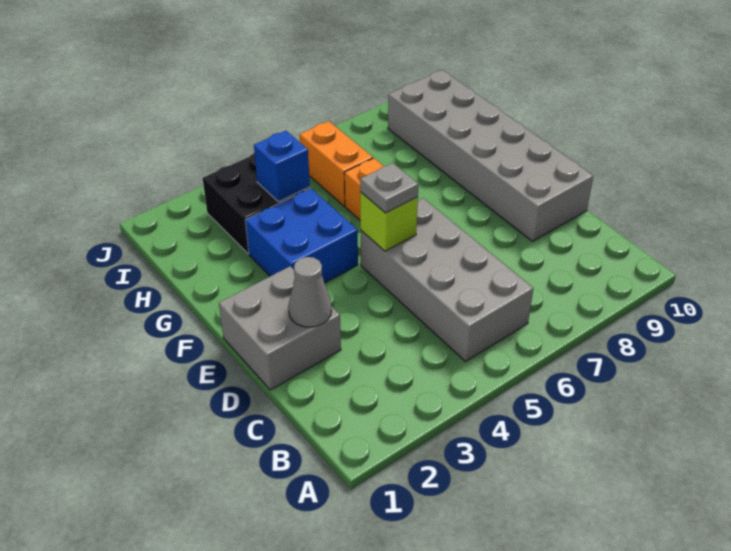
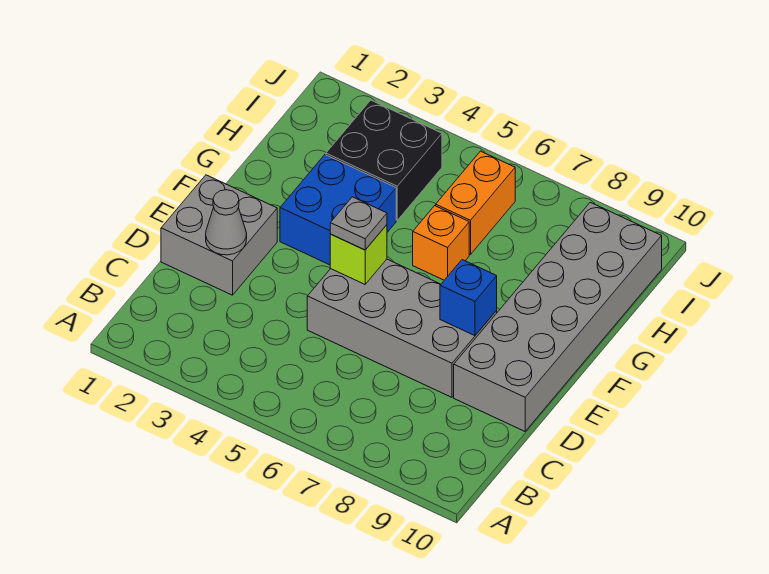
grey brick B5:E6 level 1 -> grey brick D5:E8 level 1
blue brick H4 level 2 -> blue brick E8 level 2

